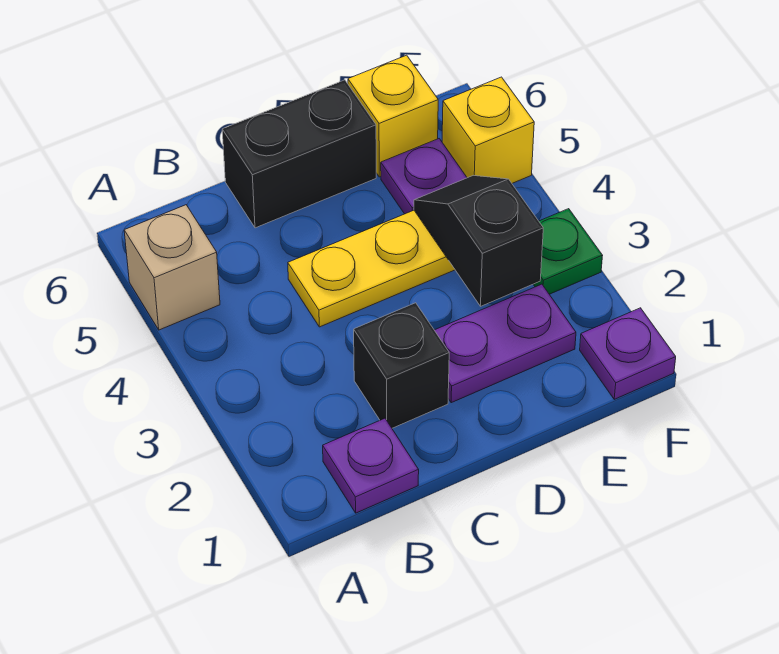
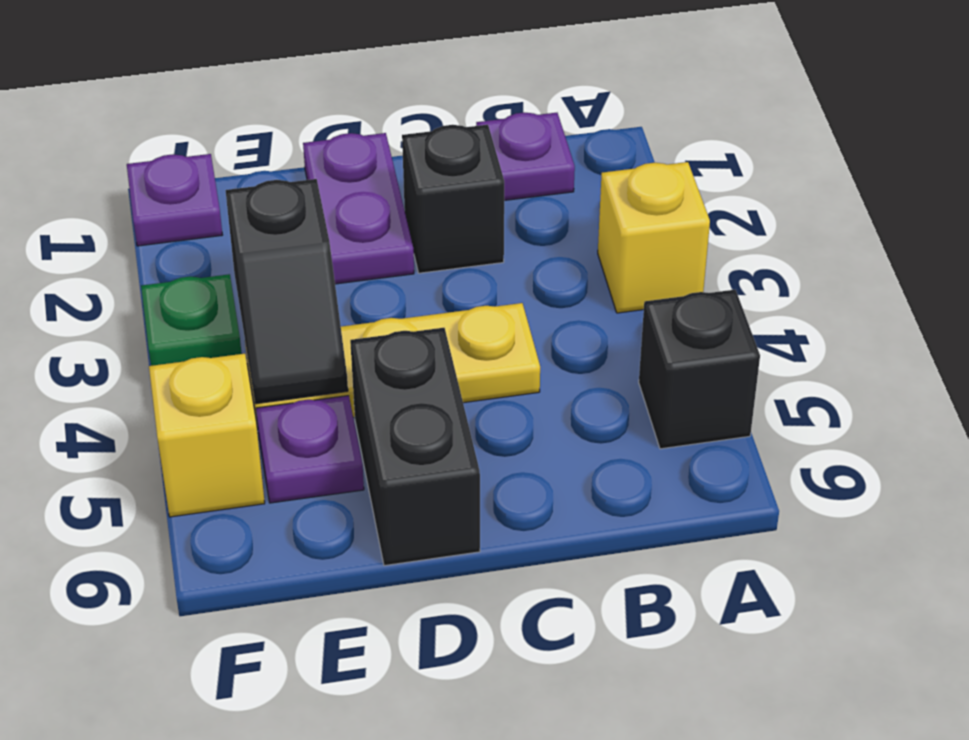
tan brick A5 level 1 -> black brick A5 level 1
black brick C6:D6 level 1 -> black brick D5:D6 level 1
purple plate D2:E2 level 1 -> purple plate D1:D2 level 1
yellow brick E6 level 1 -> yellow brick A3 level 1

